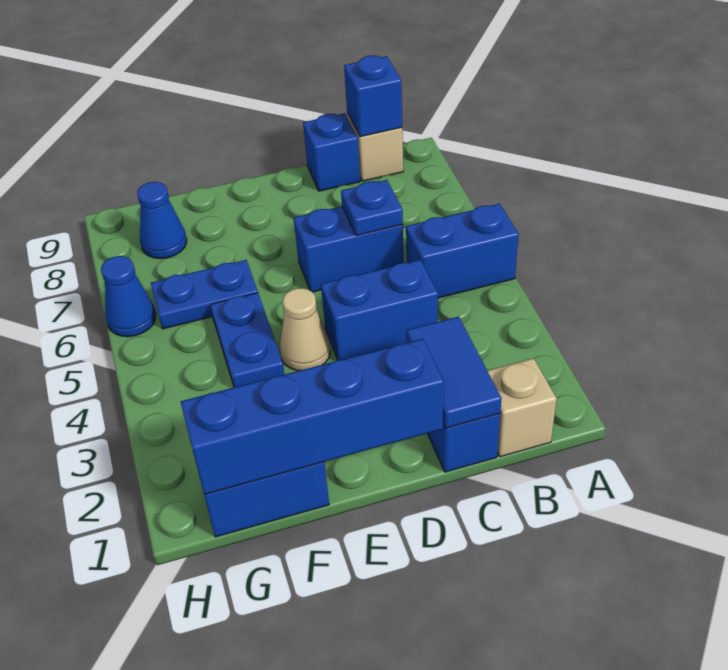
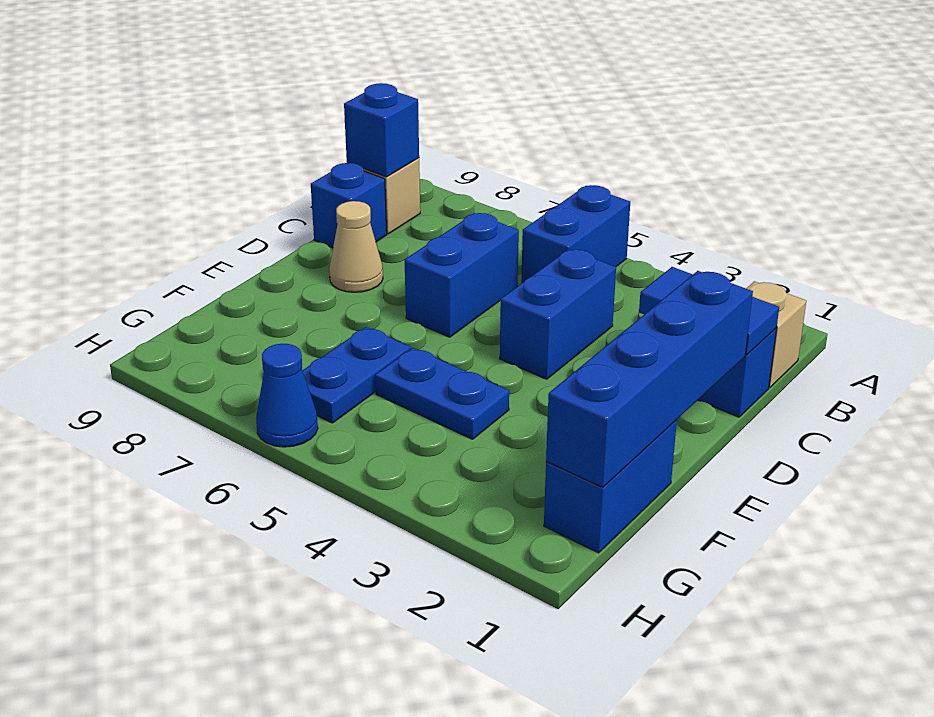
blue plate C6 level 2 -> none
tan cone E4 level 1 -> tan cone D8 level 1
blue cone G8 level 1 -> none

